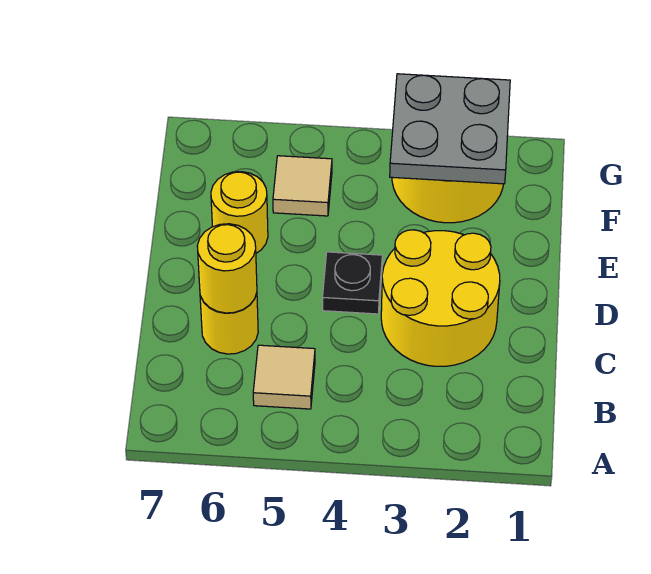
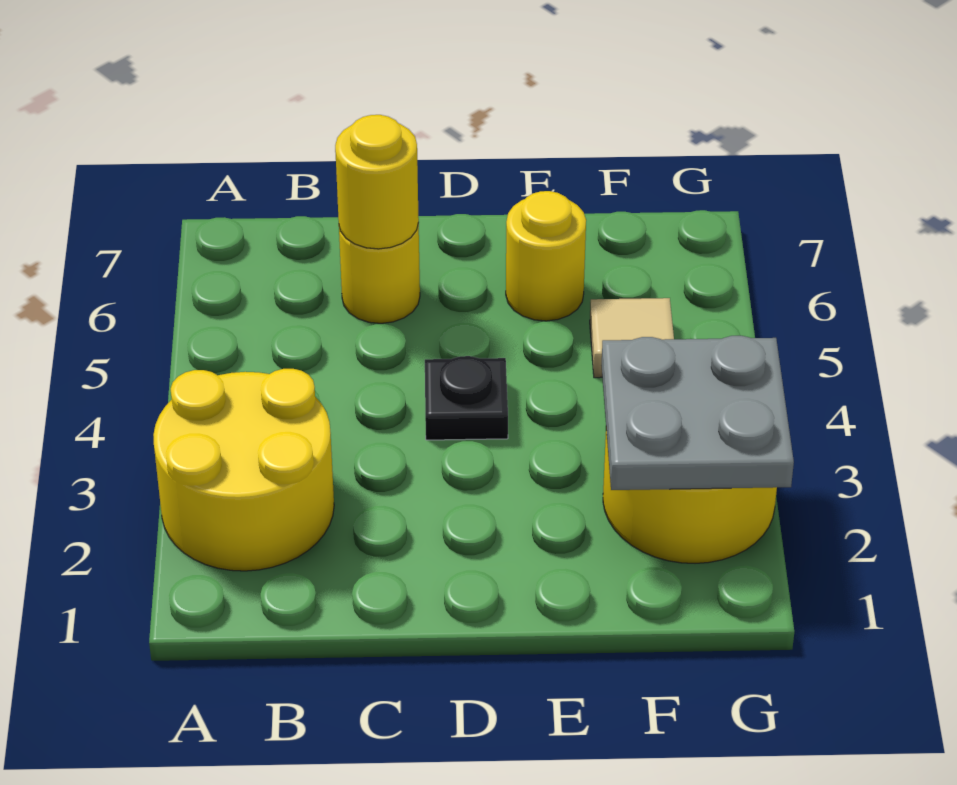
tan tile B5 level 1 -> none
yellow round brick C2:D3 level 1 -> yellow round brick A2:B3 level 1

